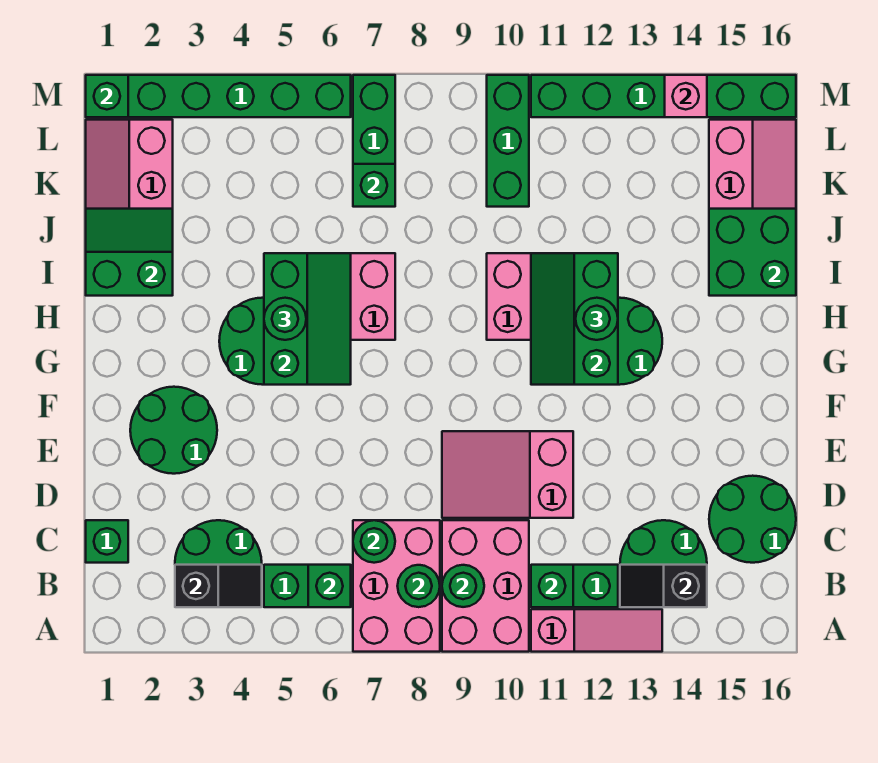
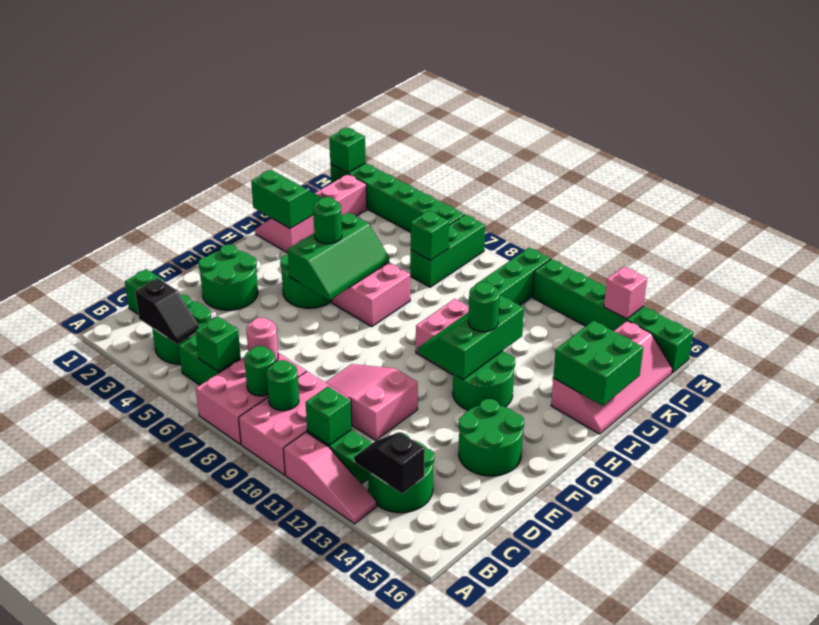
green round brick C7 level 2 -> pink round brick C7 level 2
green round brick C15:D16 level 1 -> green round brick E14:F15 level 1

